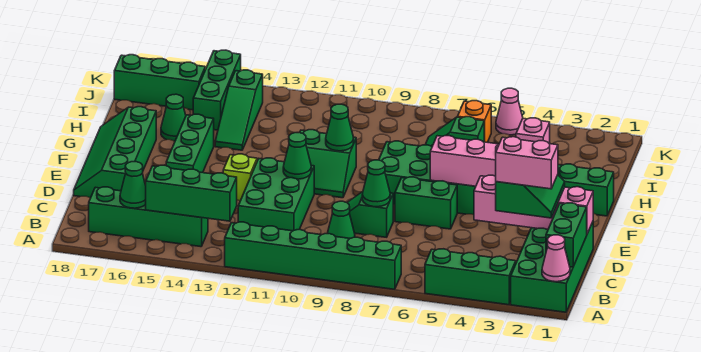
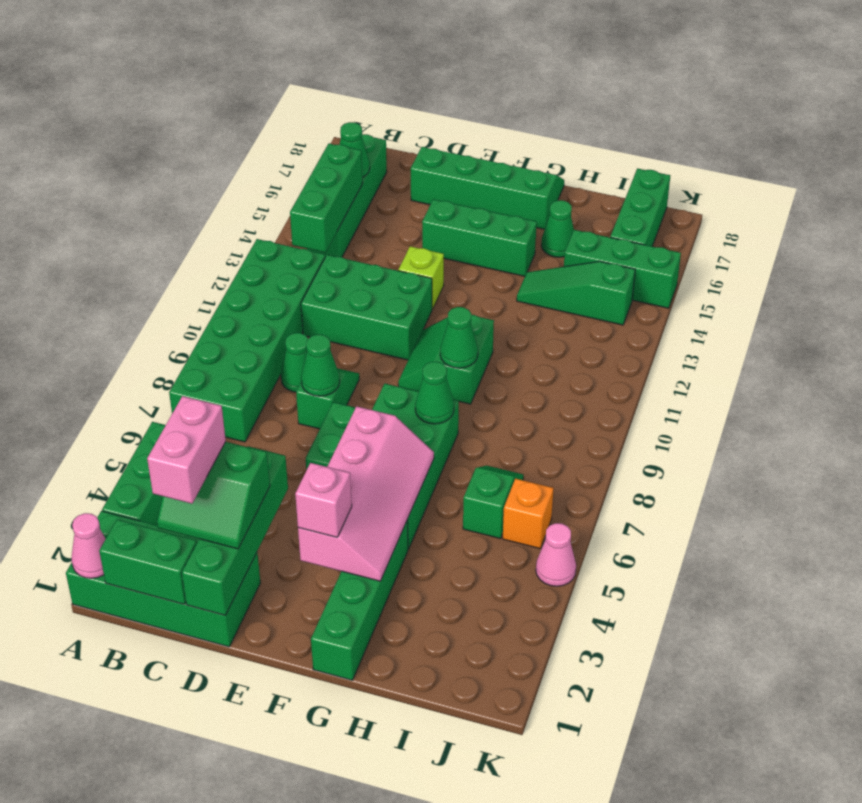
green brick A7:A12 level 1 -> green brick A7:B12 level 1
pink brick D1:D4 level 2 -> green brick D1:D4 level 2
green cone E11 level 2 -> green cone G8 level 2

